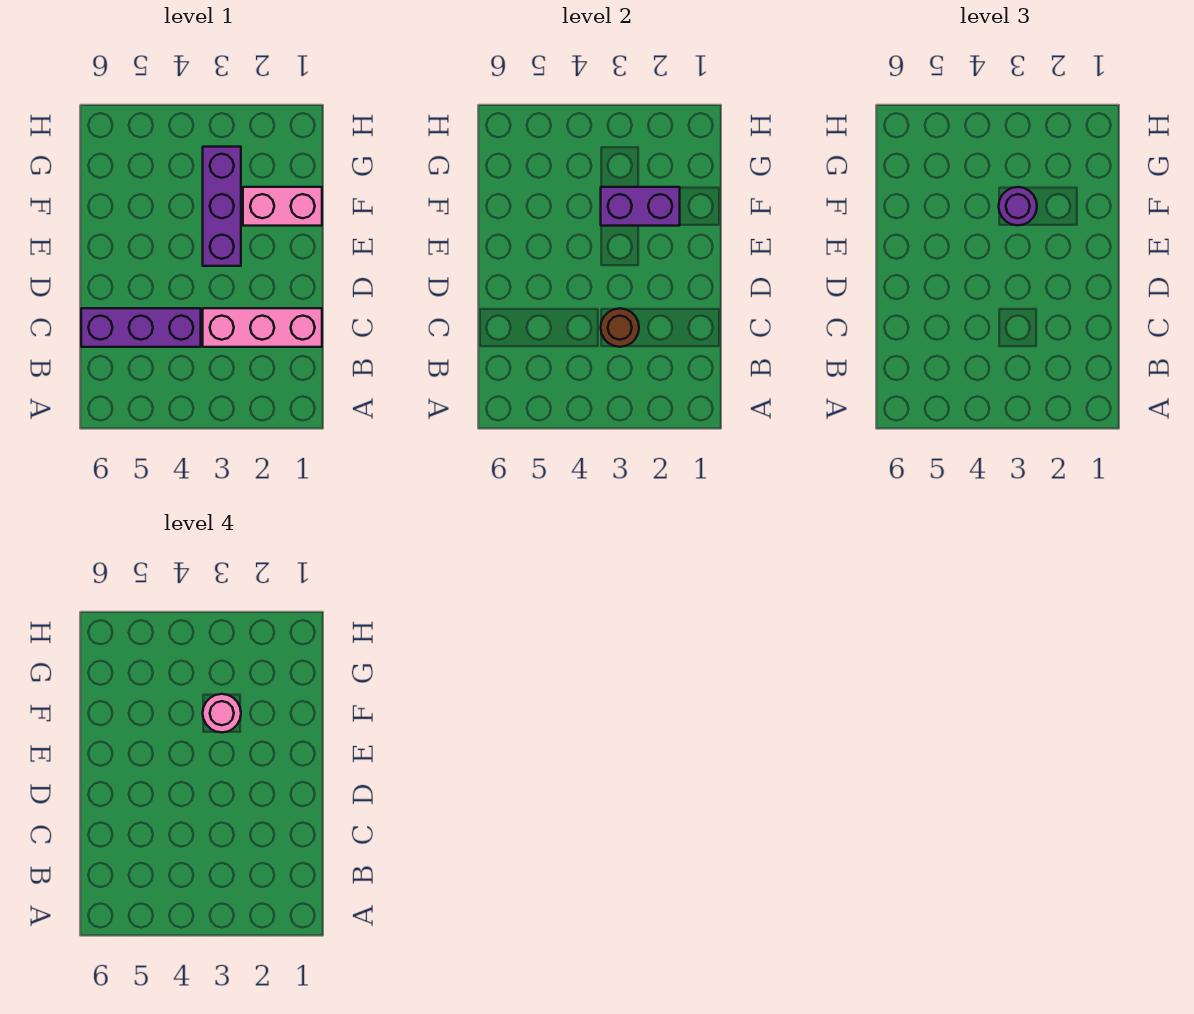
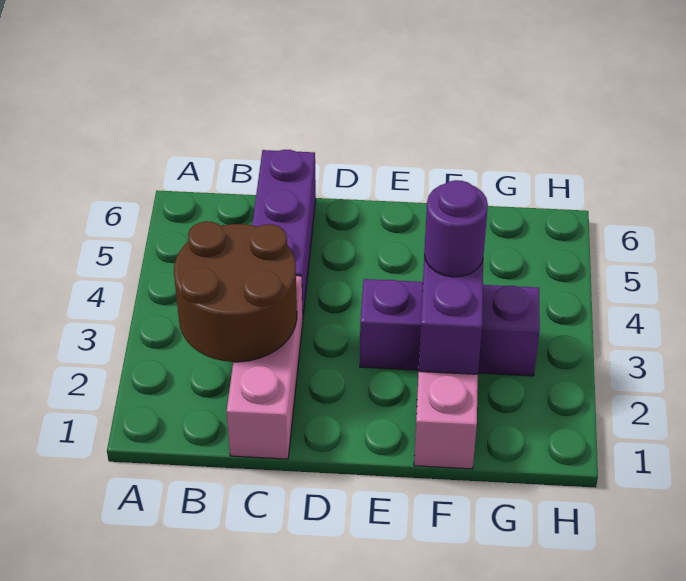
brown round brick C3 level 2 -> brown round brick B2:C3 level 2
pink round brick F3 level 4 -> none

